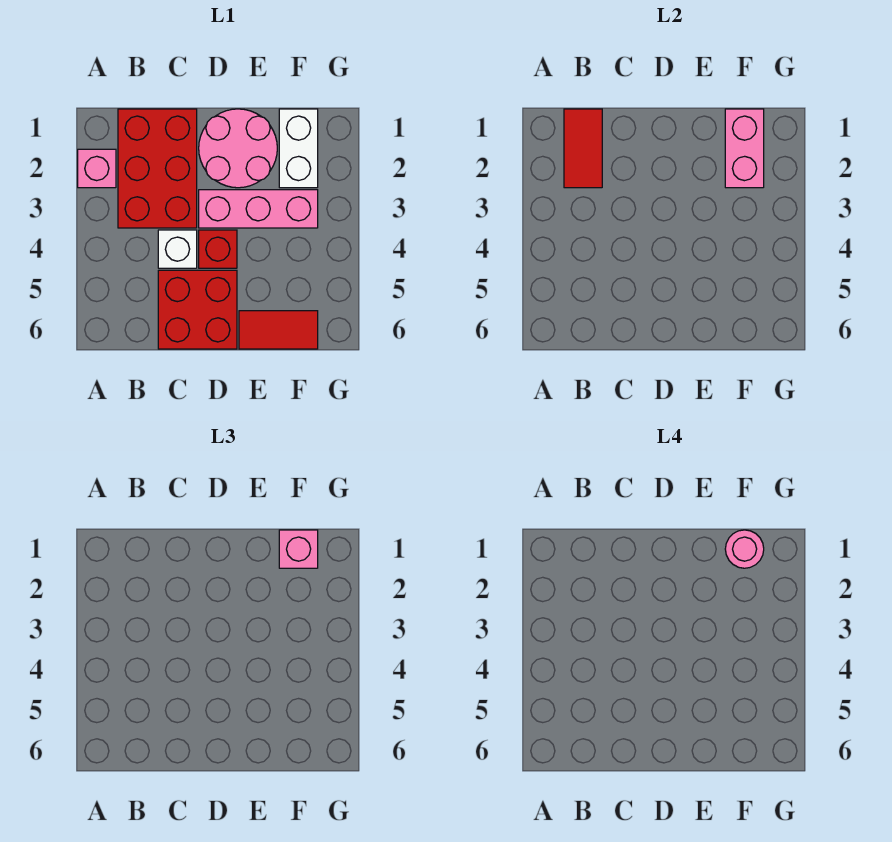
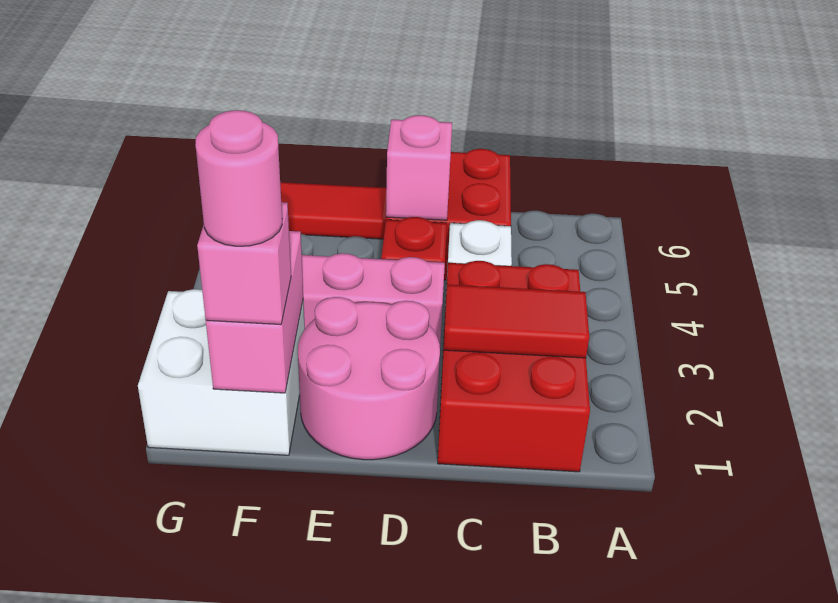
pink brick A2 level 1 -> pink brick D5 level 2
red tile B1:B2 level 2 -> red tile B2:C2 level 2
white brick F1:F2 level 1 -> white brick F1:G2 level 1

